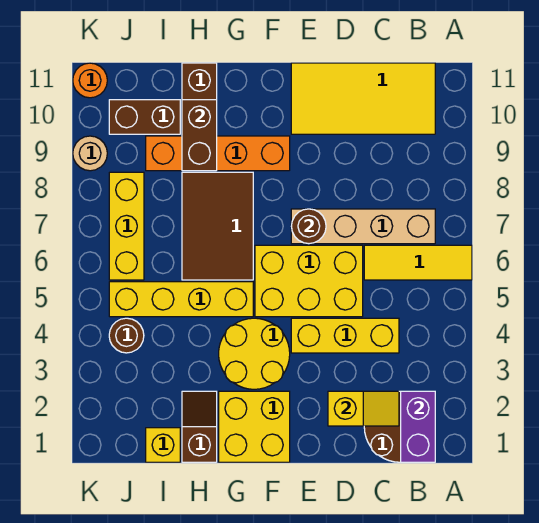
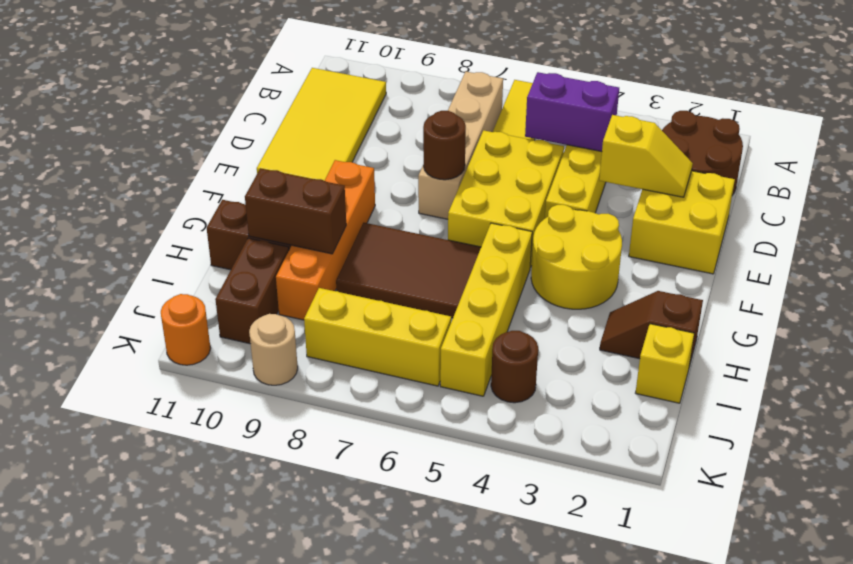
purple brick B1:B2 level 2 -> purple brick C4:C5 level 2
yellow slope C2:D2 level 2 top D -> yellow slope D2:D3 level 2 top 3
yellow brick F1:G2 level 1 -> yellow brick D1:E2 level 1

